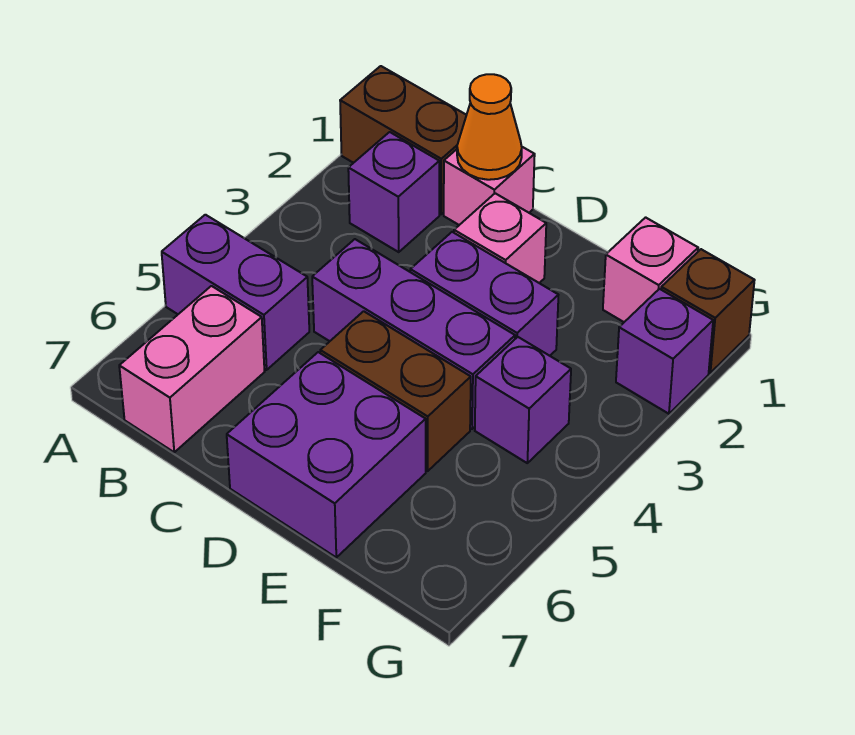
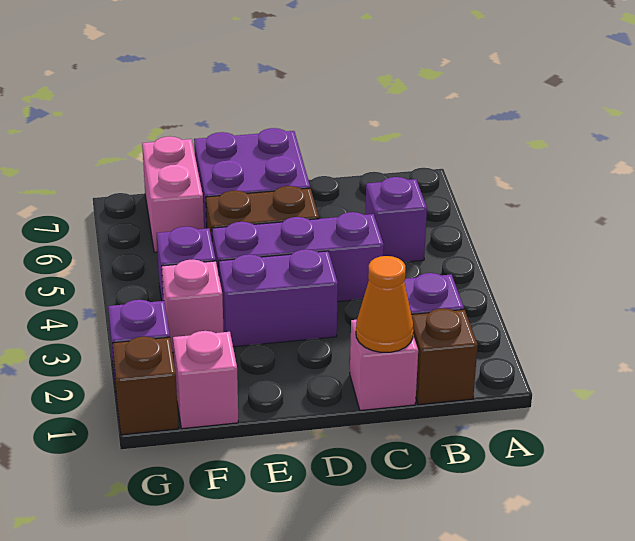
brown brick A1:B1 level 1 -> brown brick B1 level 1
purple brick A5:B5 level 1 -> purple brick B5 level 1
pink brick B6:B7 level 1 -> pink brick F6:F7 level 1
pink brick D2 level 1 -> pink brick F3 level 1

